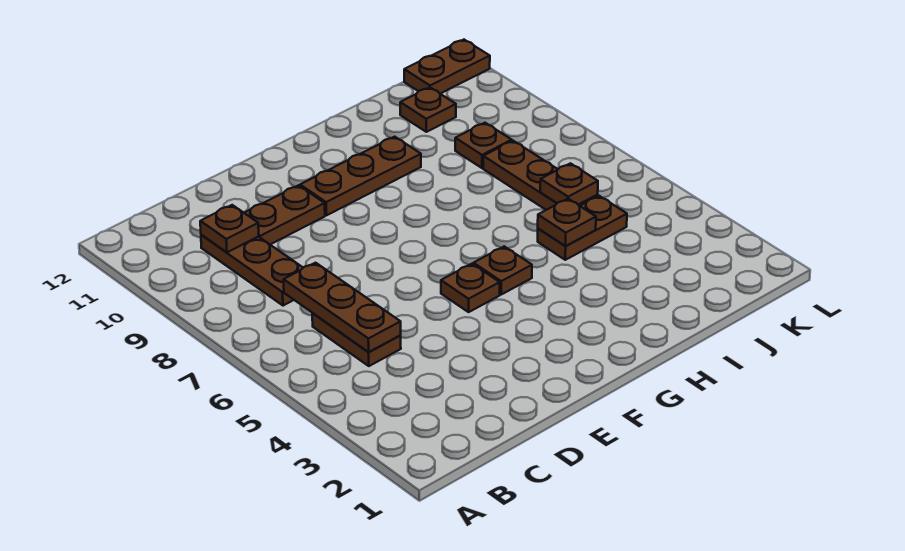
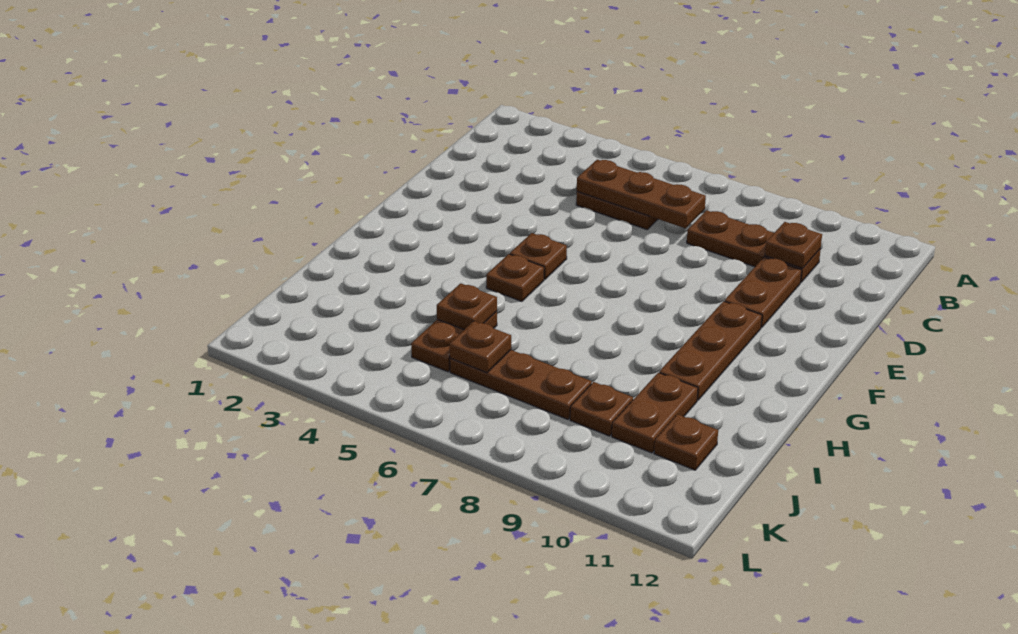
brown plate K12:L12 level 1 -> brown plate I10:J10 level 1

